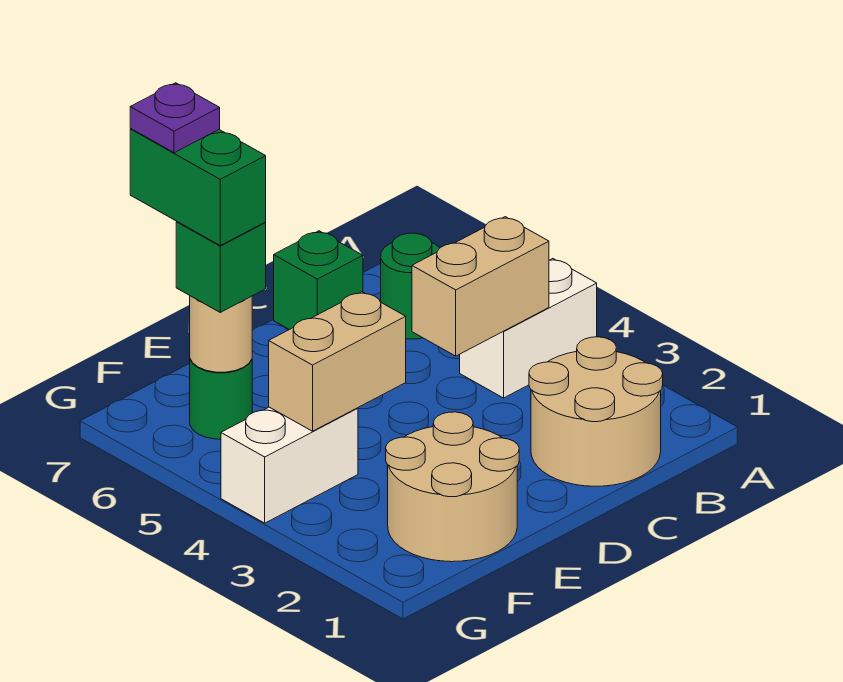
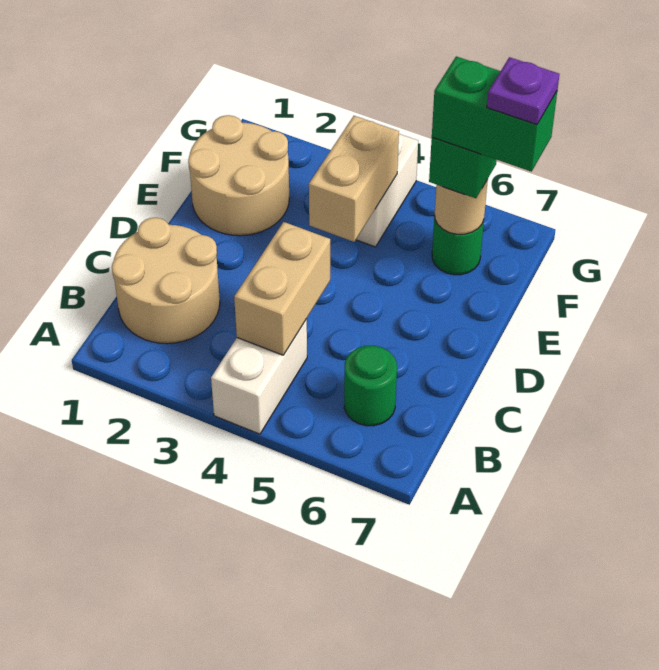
green brick C7 level 1 -> none

